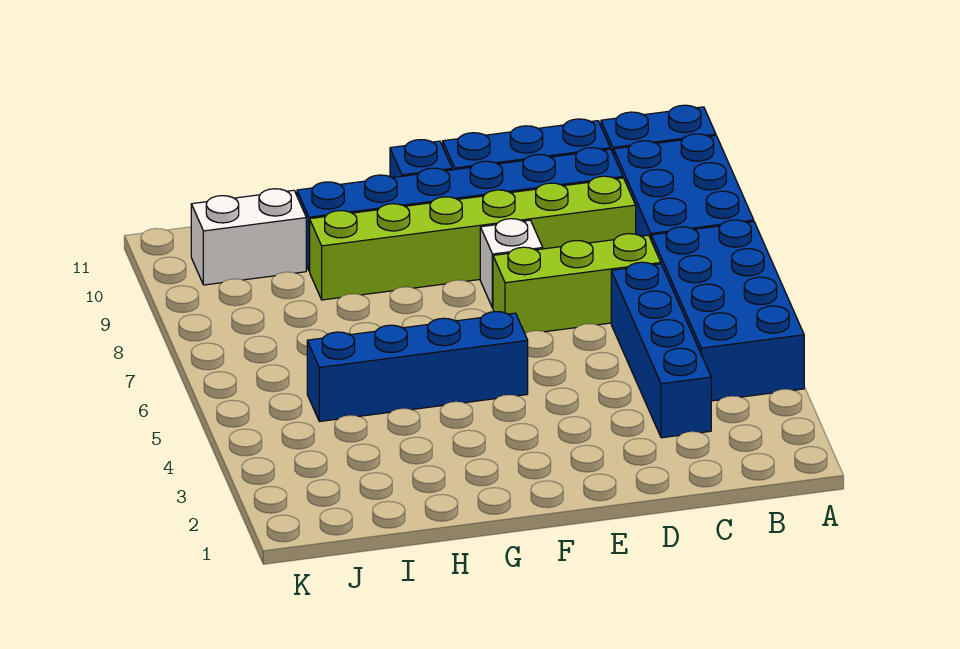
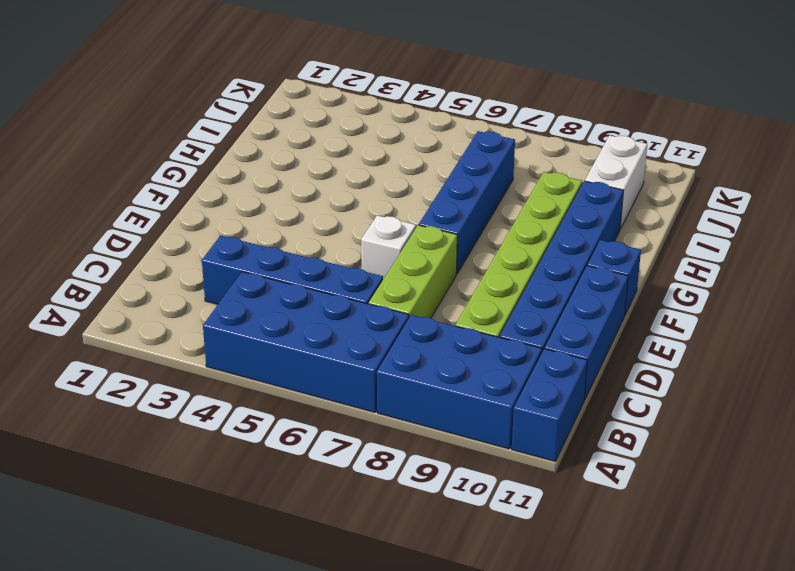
white brick E8 level 1 -> white brick E6 level 1
blue brick F5:I5 level 1 -> blue brick F7:I7 level 1

